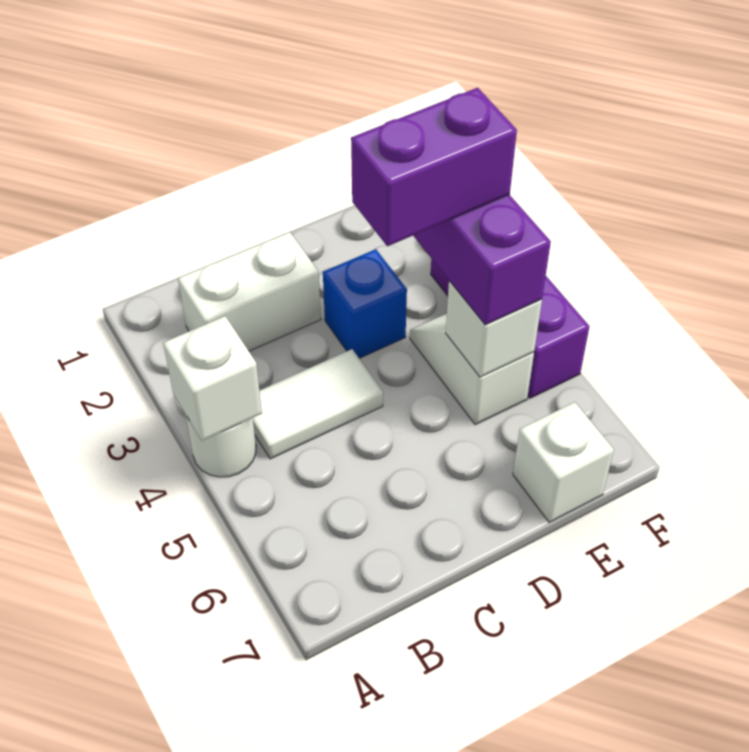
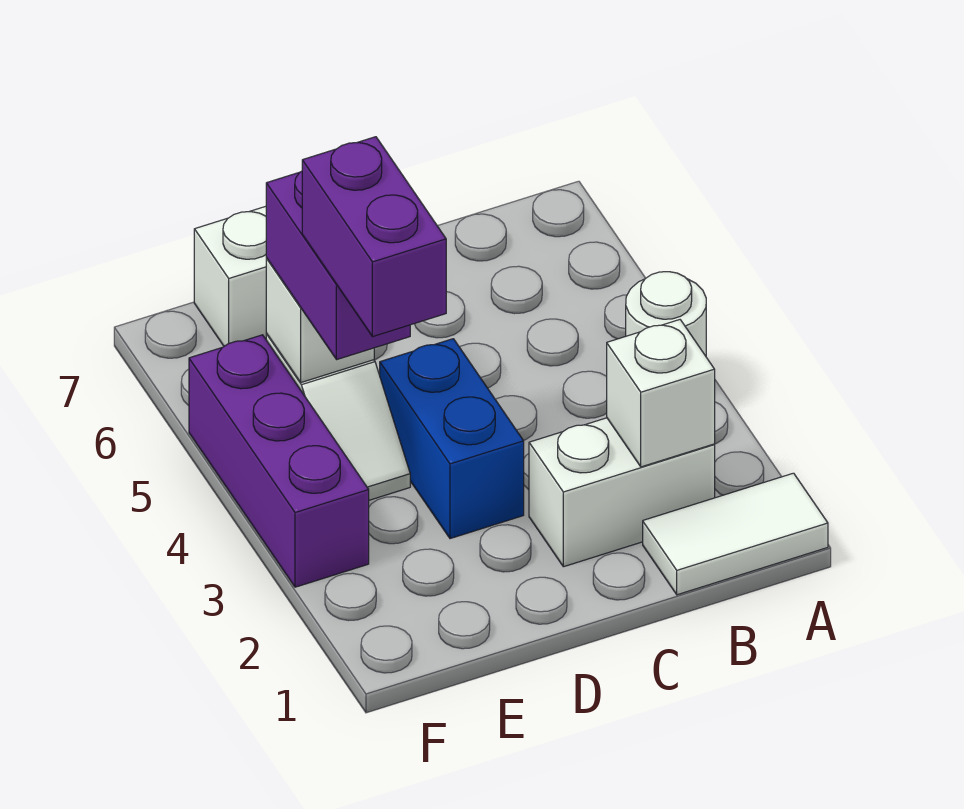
white brick A4 level 2 -> white brick B2 level 2
white tile B4:C4 level 1 -> white tile A1:B1 level 1
blue brick D3 level 1 -> blue brick D3:D4 level 1
purple brick D4:E4 level 4 -> purple brick E3:E4 level 4

